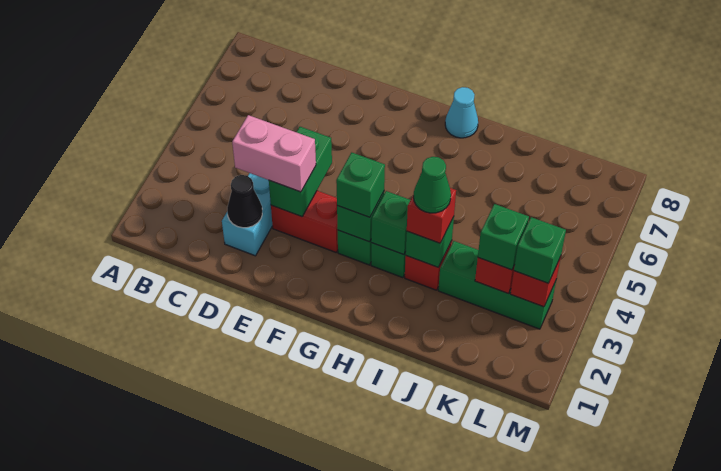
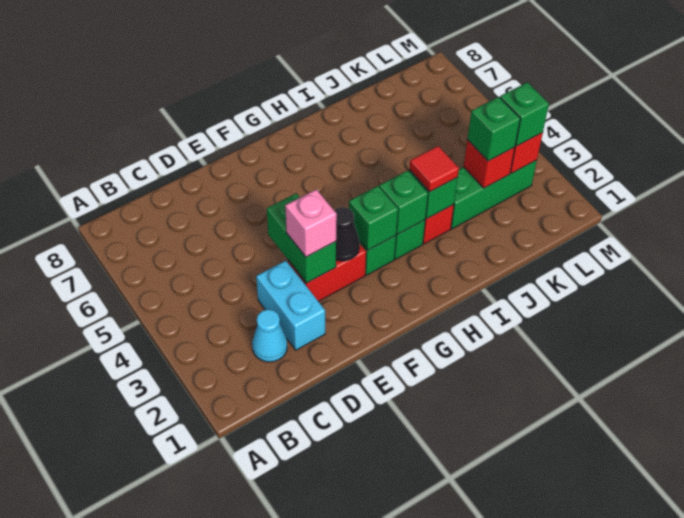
black cone D2 level 2 -> black cone F3 level 2
pink brick D3:E3 level 3 -> pink brick E3 level 3
green brick G3 level 3 -> none
cyan cone H8 level 1 -> cyan cone C2 level 1
red brick I3 level 3 -> red tile I3 level 3
green cone I3 level 4 -> none

